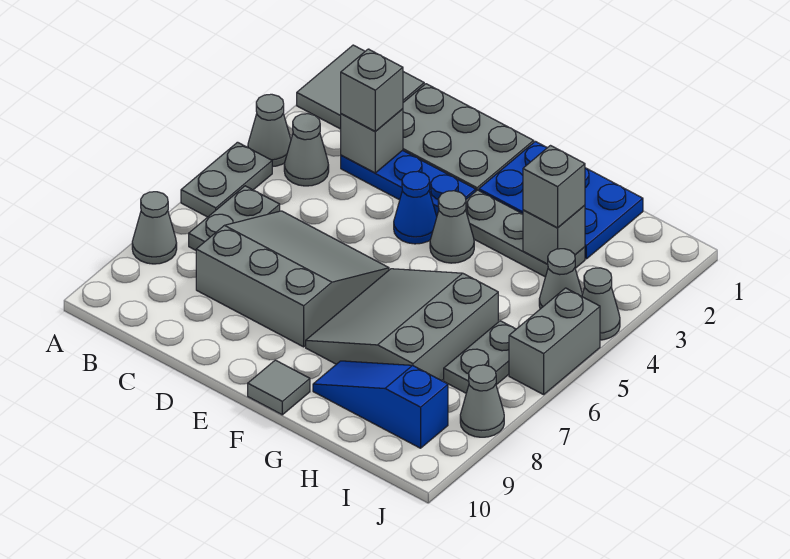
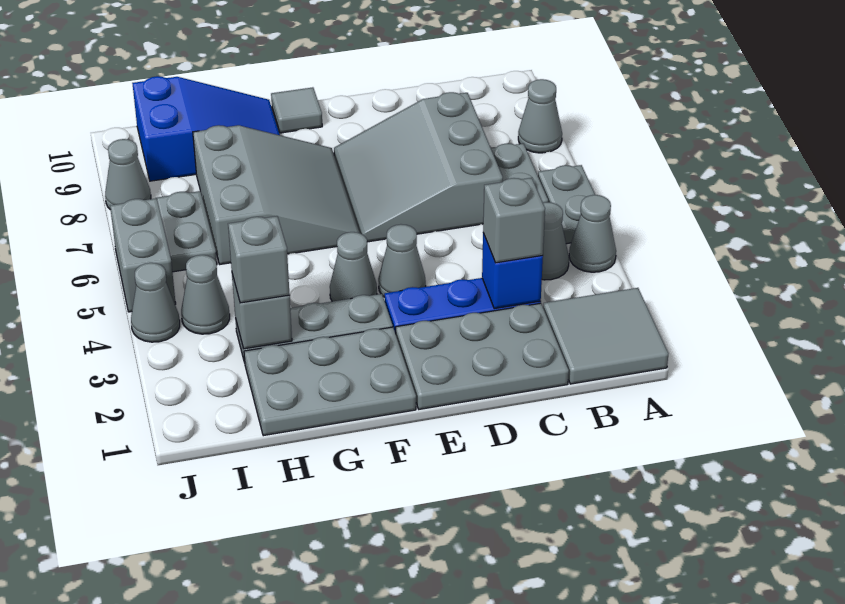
grey brick C3 level 2 -> blue brick C3 level 2
grey slope C6:E8 level 1 top 8 -> grey slope C6:E8 level 1 top C
blue cone E4 level 1 -> grey cone E4 level 1
blue plate F1:H2 level 1 -> grey plate F1:H2 level 1
blue slope G9:I9 level 1 top I -> blue slope G9:I10 level 1 top I

